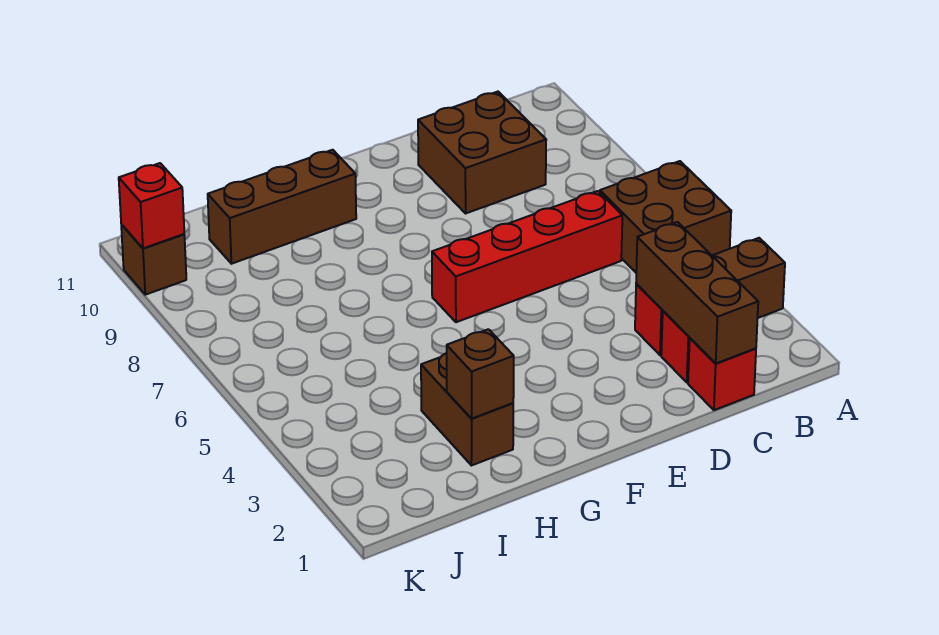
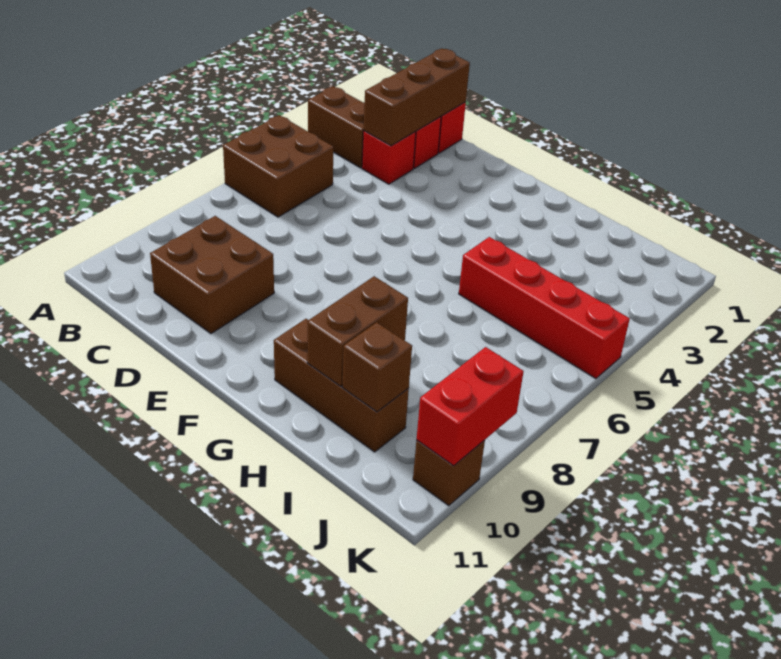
red brick C6:F6 level 1 -> red brick H5:K5 level 1
brown brick H2:H3 level 1 -> brown brick H9:H10 level 2
brown brick H2 level 2 -> brown brick I10 level 2
red brick K10 level 2 -> red brick K9:K10 level 2

